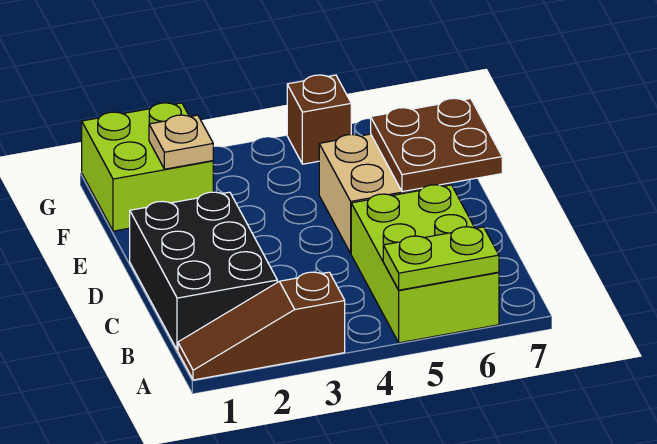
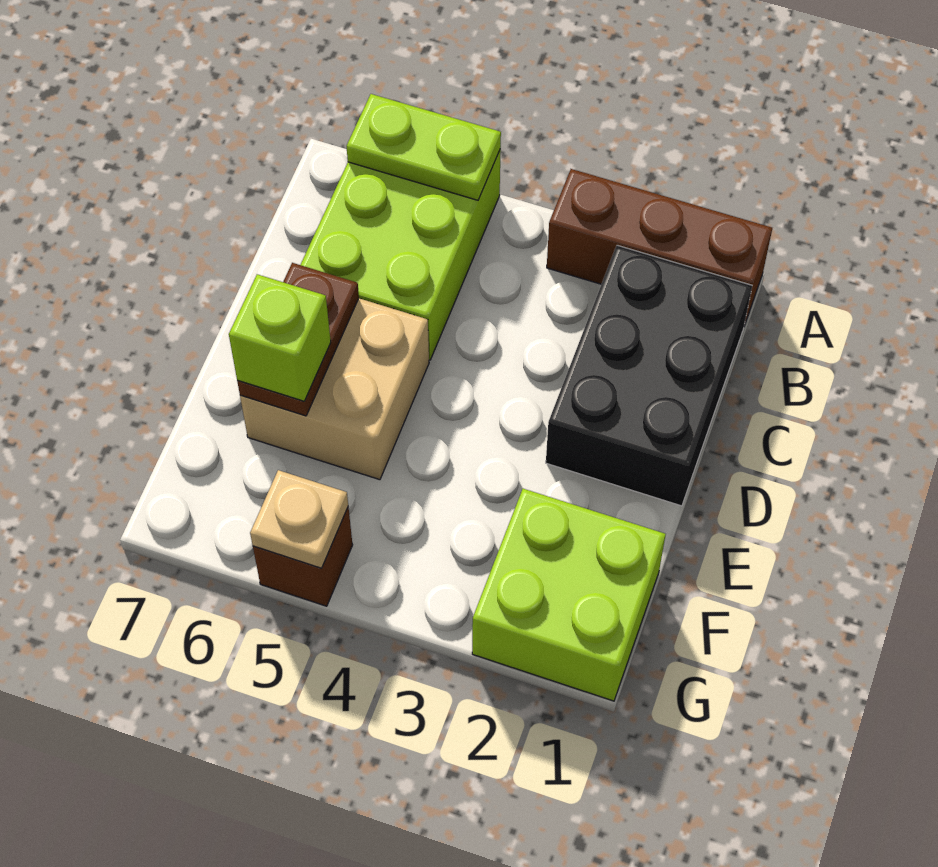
brown slope A1:A3 level 1 top 3 -> brown brick A1:A3 level 1
brown plate D6:E7 level 2 -> brown plate D6:E6 level 2
none -> lime brick E6 level 3
tan plate F2 level 2 -> tan plate G5 level 2

